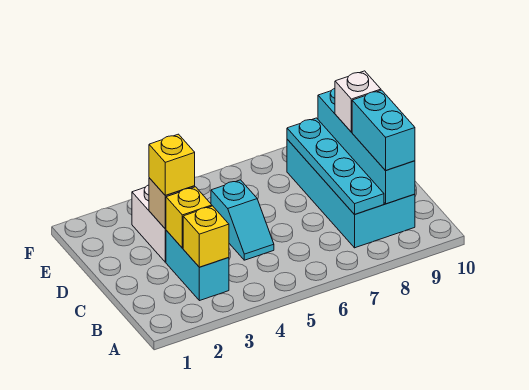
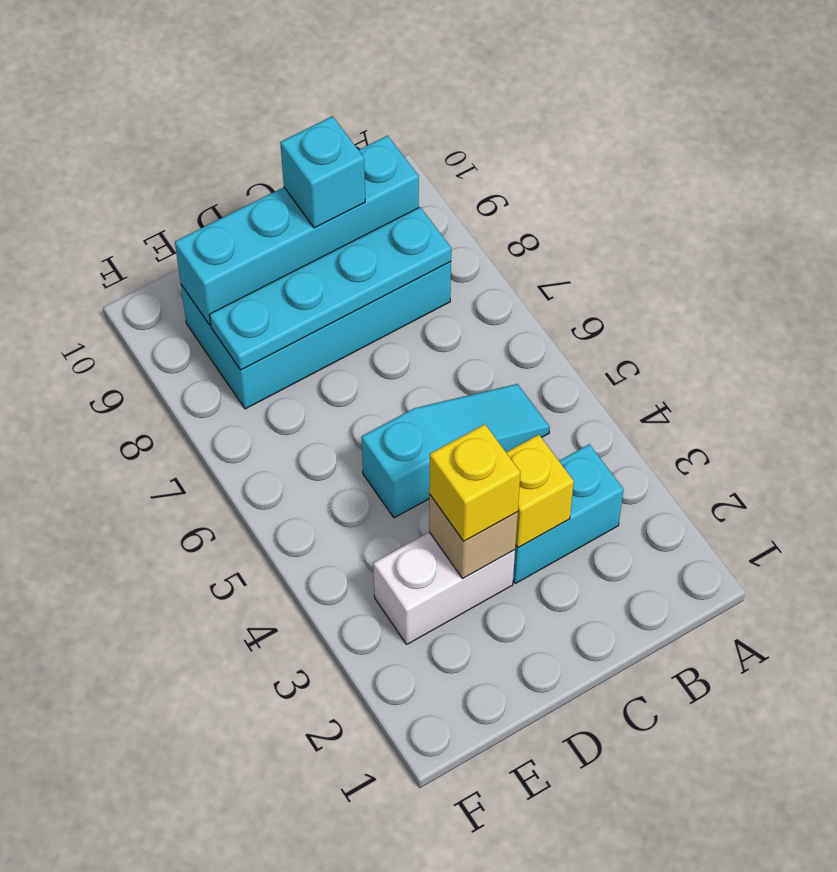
yellow brick B3 level 2 -> none
cyan brick B9:C9 level 3 -> cyan brick C9 level 3
cyan slope C5:D5 level 1 top D -> cyan slope B5:D5 level 1 top D
white brick D9 level 3 -> none

